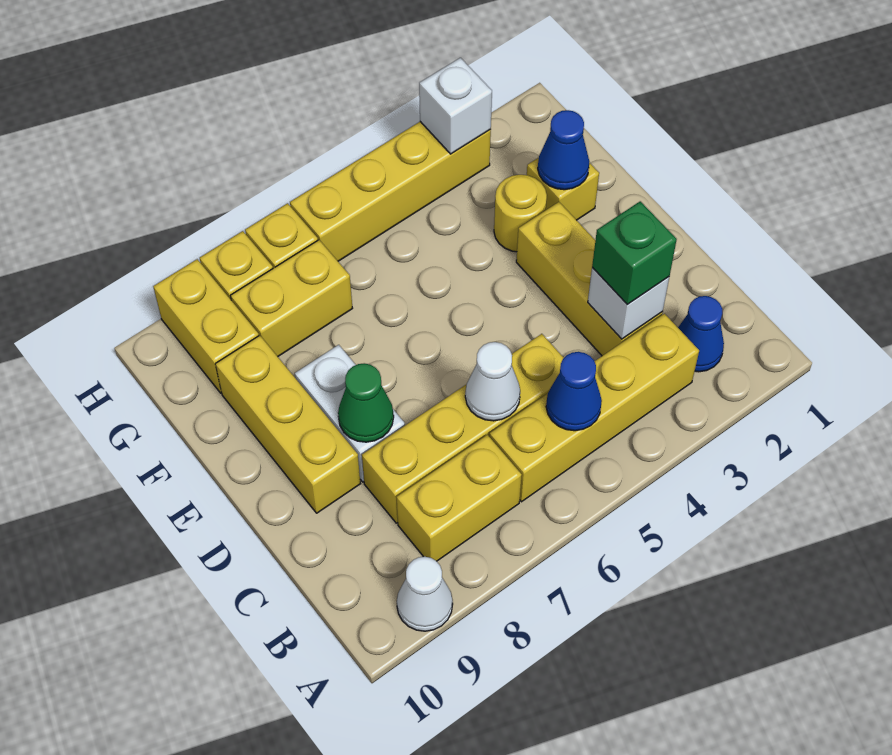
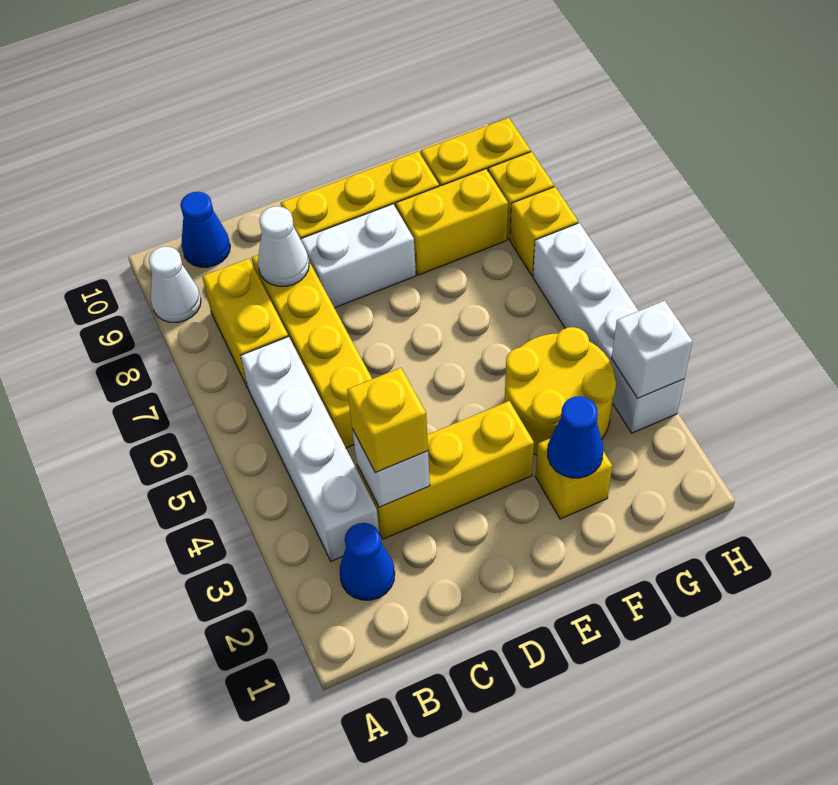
yellow brick B3:B6 level 1 -> white brick B3:B6 level 1
blue cone B5 level 2 -> blue cone B10 level 1
green brick C3 level 3 -> yellow brick C3 level 3
white cone C6 level 2 -> white cone C8 level 2
green cone D8 level 2 -> none
yellow round brick F3 level 1 -> yellow round brick F3:G4 level 1
yellow brick G7:G8 level 1 -> yellow brick F8:G8 level 1
yellow brick H3:H6 level 1 -> white brick H3:H6 level 1

